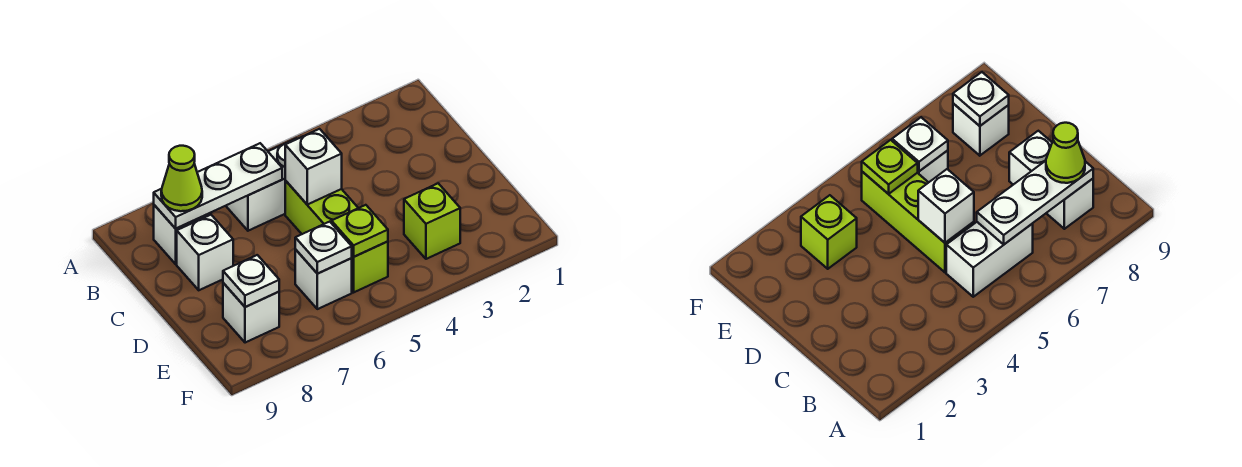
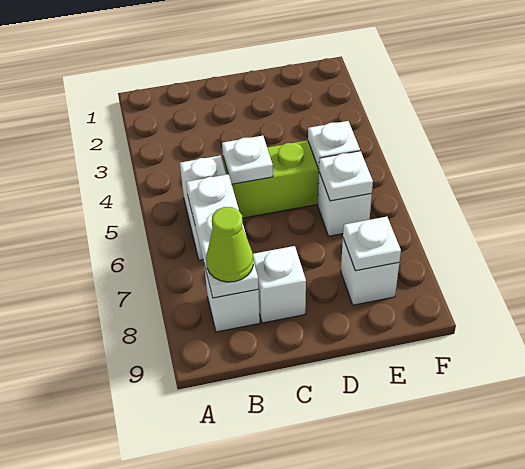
white brick C5 level 2 -> white plate C5 level 2
lime brick E3 level 1 -> none
lime plate E5 level 2 -> white plate E5 level 2

